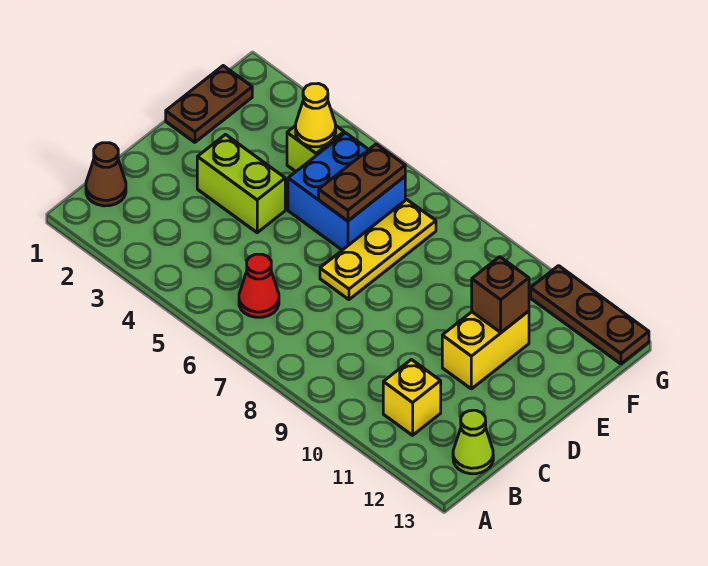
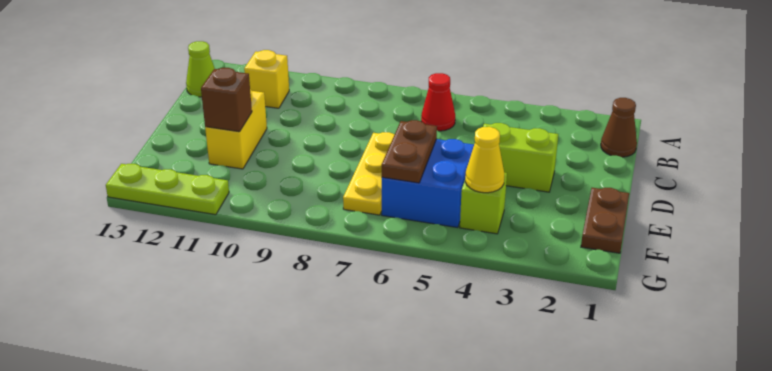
brown plate G11:G13 level 1 -> lime plate G11:G13 level 1

